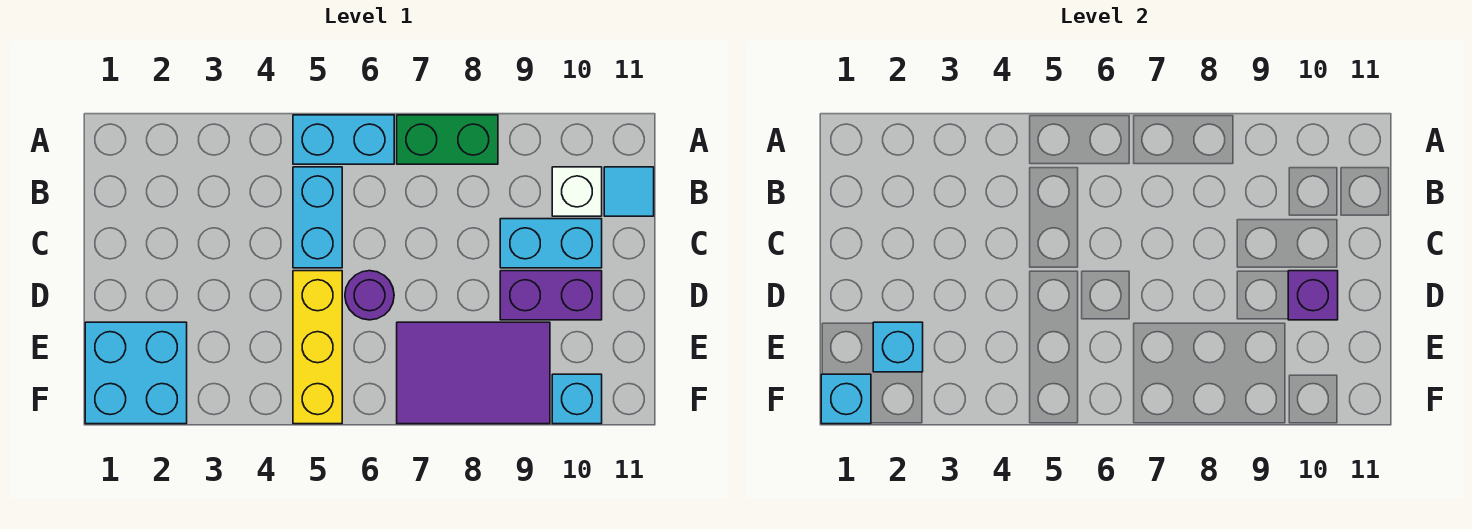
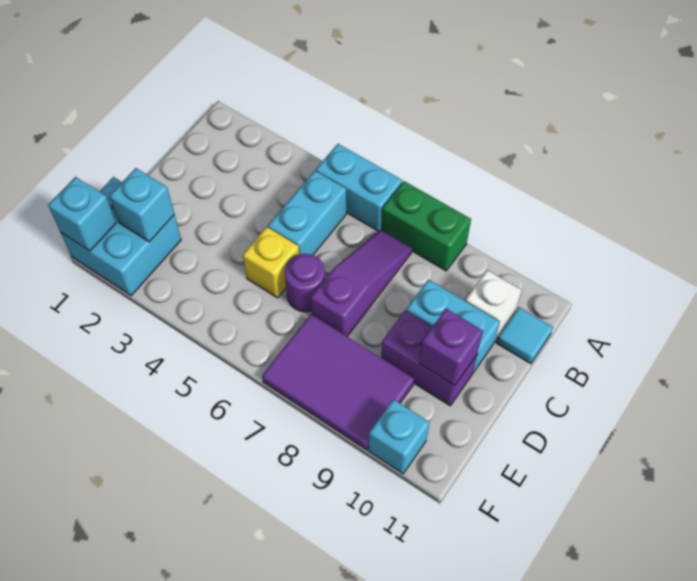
none -> purple slope B7:D7 level 1 top D
yellow brick D5:F5 level 1 -> yellow brick D5 level 1

